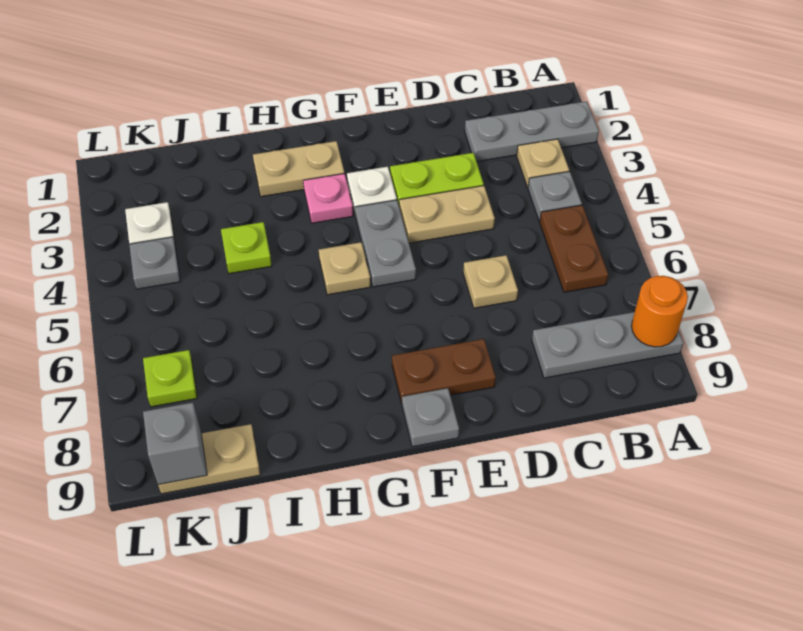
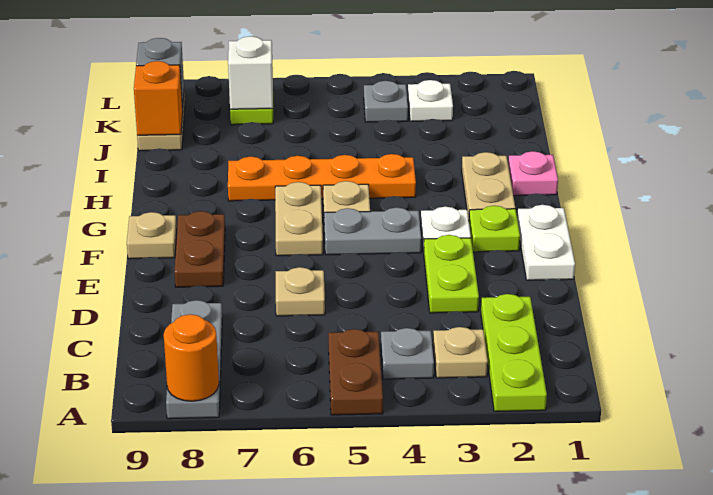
grey plate A2:C2 level 1 -> lime plate A2:C2 level 1
brown plate B5:B6 level 1 -> brown plate A5:B5 level 1
tan plate D4:E4 level 1 -> tan plate F6:G6 level 1
none -> white plate E1:F1 level 1
grey plate F9 level 1 -> tan plate F9 level 1
pink plate G3 level 1 -> pink plate H1 level 1
none -> orange plate H4:H7 level 1
lime plate I4 level 1 -> lime plate F2 level 1
none -> orange brick J9 level 2
none -> white brick K7 level 2

